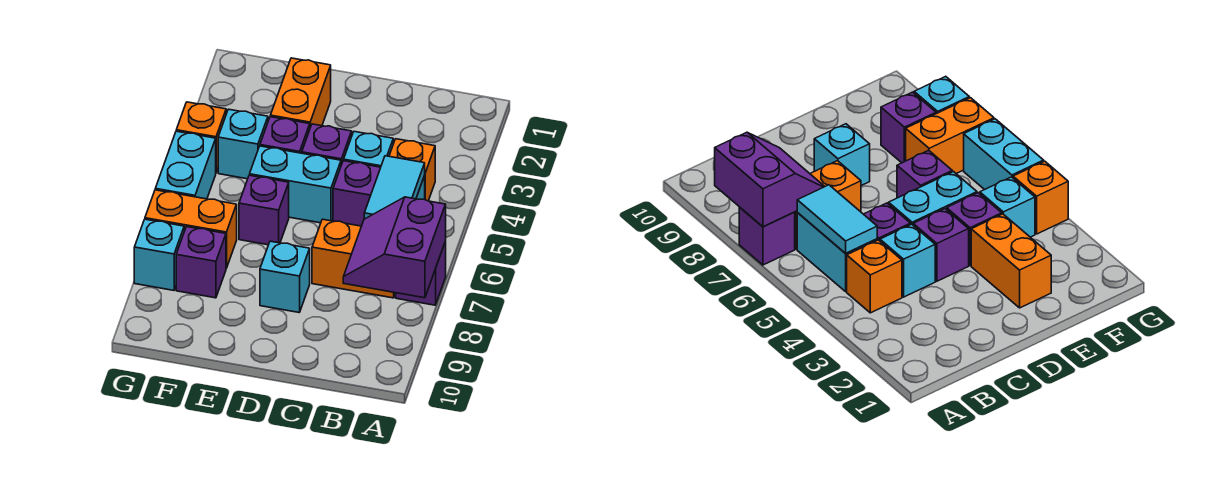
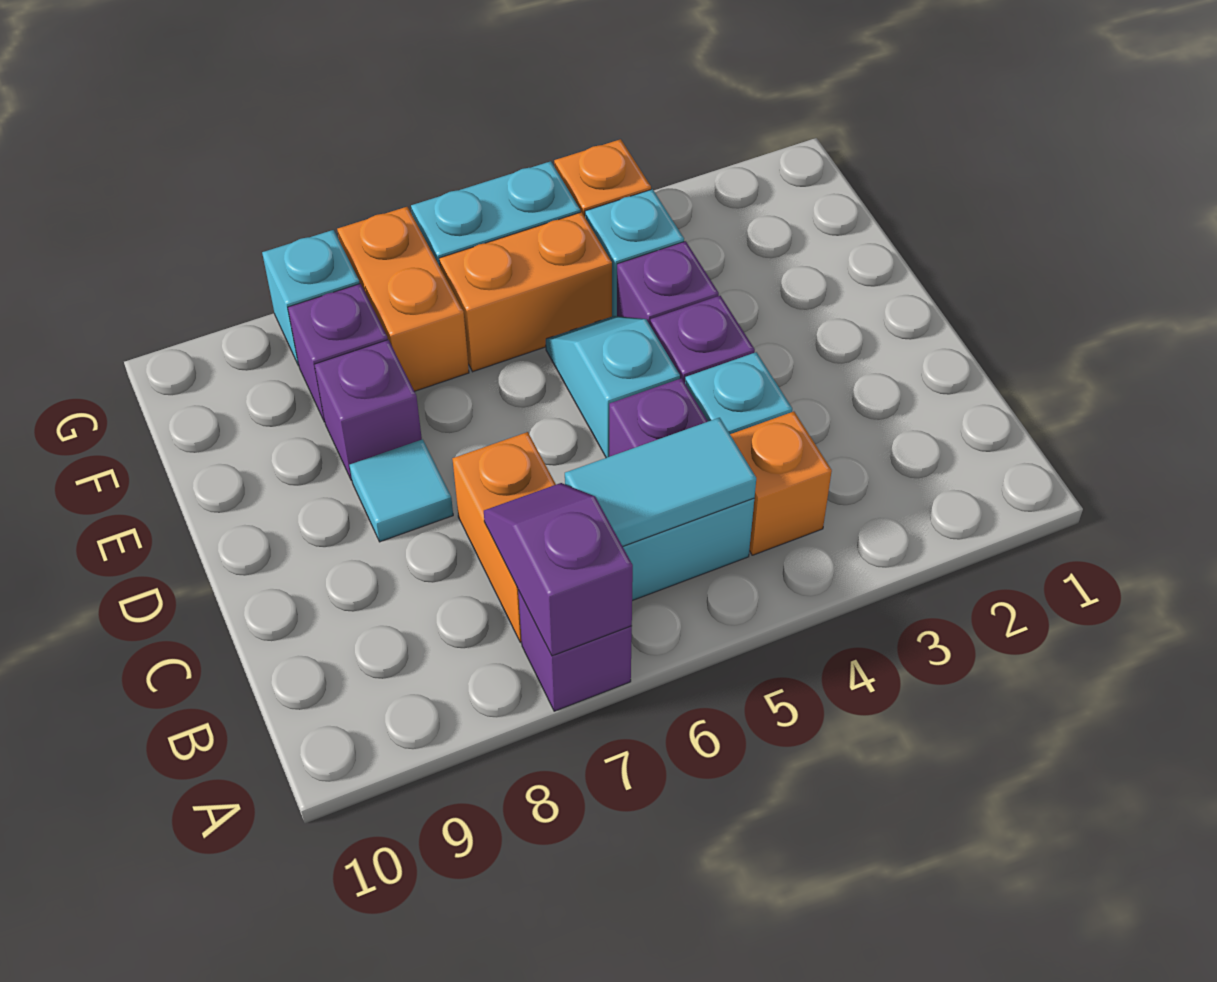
purple slope A7:B8 level 2 top A -> purple slope A7:B7 level 2 top A
cyan brick D5:E5 level 1 -> cyan slope D5:E5 level 1 top D
cyan brick D8 level 1 -> cyan tile D8 level 1
orange brick E2:E3 level 1 -> orange brick F5:F6 level 1
purple brick E6 level 1 -> purple brick E8 level 1

